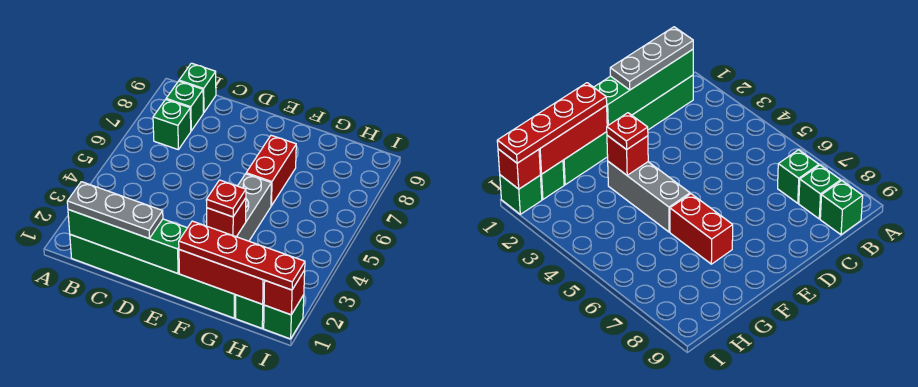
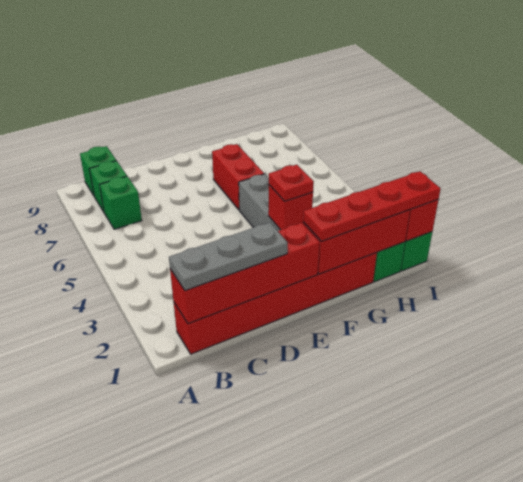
green brick B1:G1 level 1 -> red brick B1:G1 level 1
green brick B1:E1 level 2 -> red brick B1:E1 level 2

